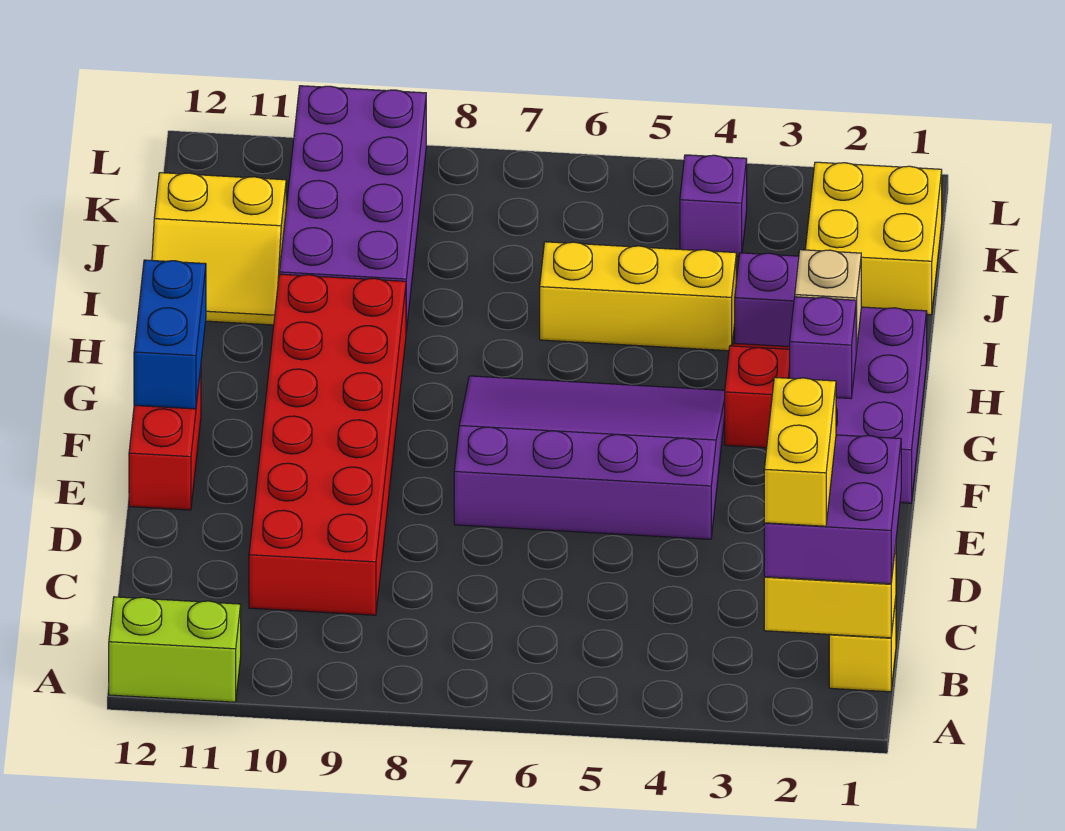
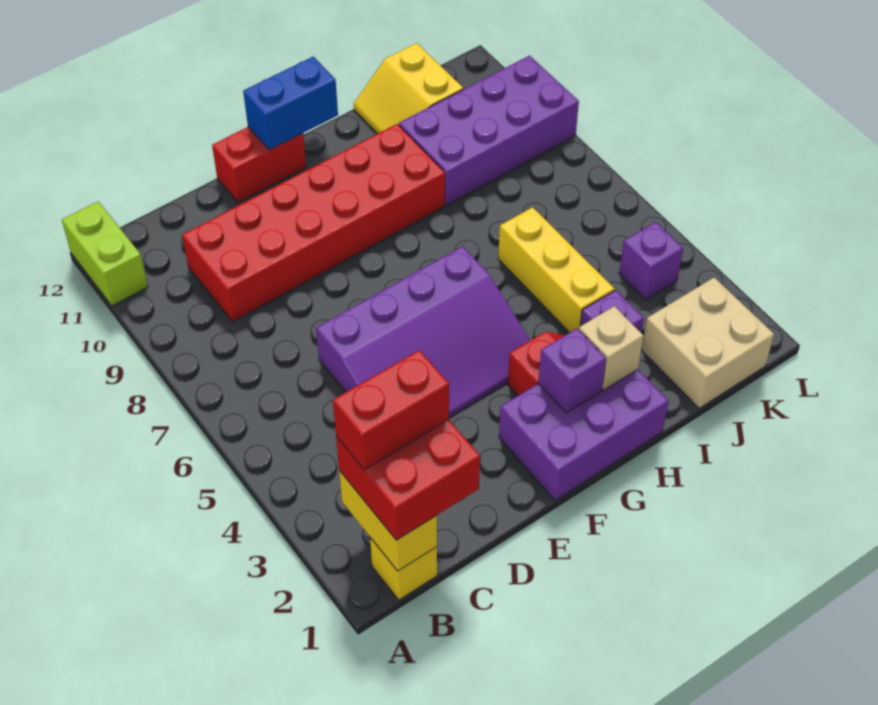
purple brick B1:C2 level 3 -> red brick B1:C2 level 3
yellow brick B2:C2 level 4 -> red brick B2:C2 level 4
purple slope E4:G7 level 1 top E -> purple slope D4:G6 level 1 top 6
yellow brick J1:K2 level 1 -> tan brick J1:K2 level 1

